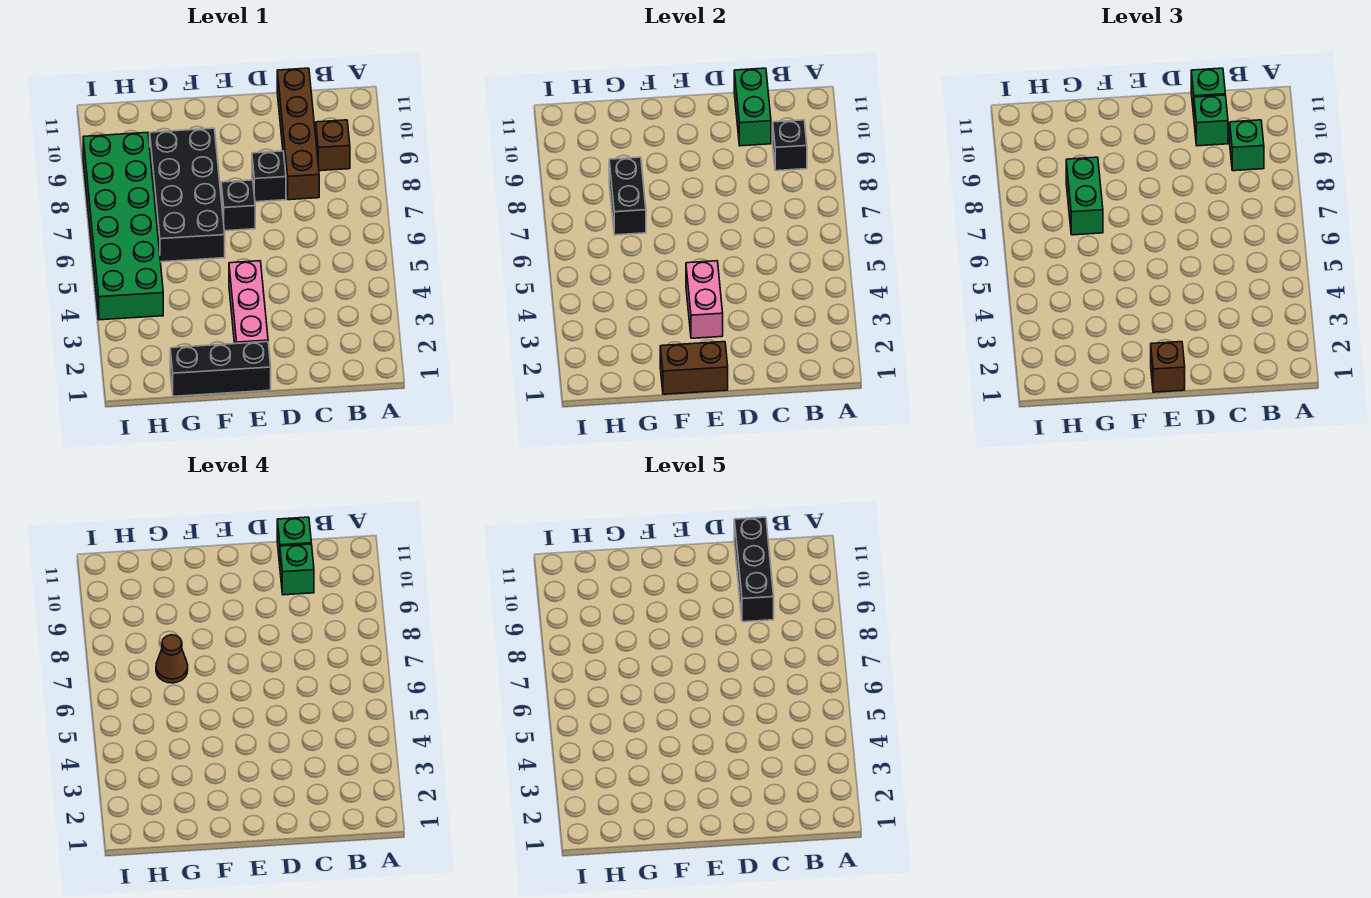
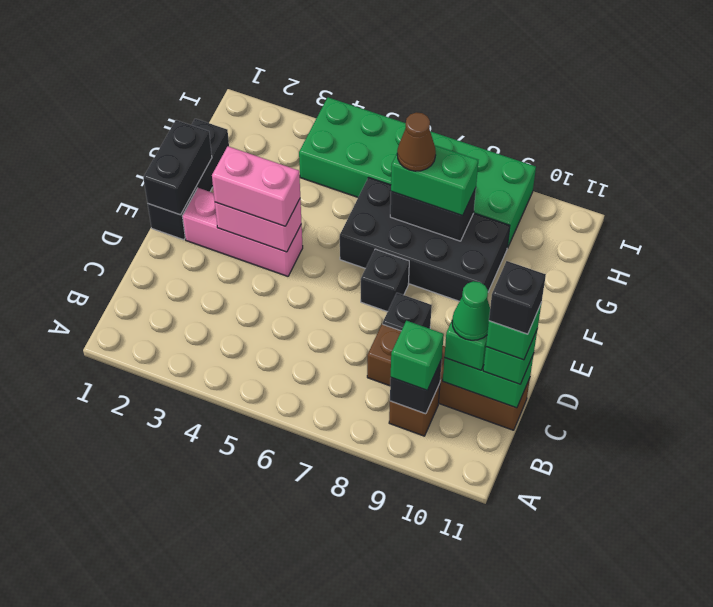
black brick C9:C11 level 5 -> black brick C11 level 5
green brick C10 level 4 -> green cone C10 level 4
brown brick E1:F1 level 2 -> black brick E1:F1 level 2
brown brick E1 level 3 -> none
none -> pink brick E3:E4 level 3

